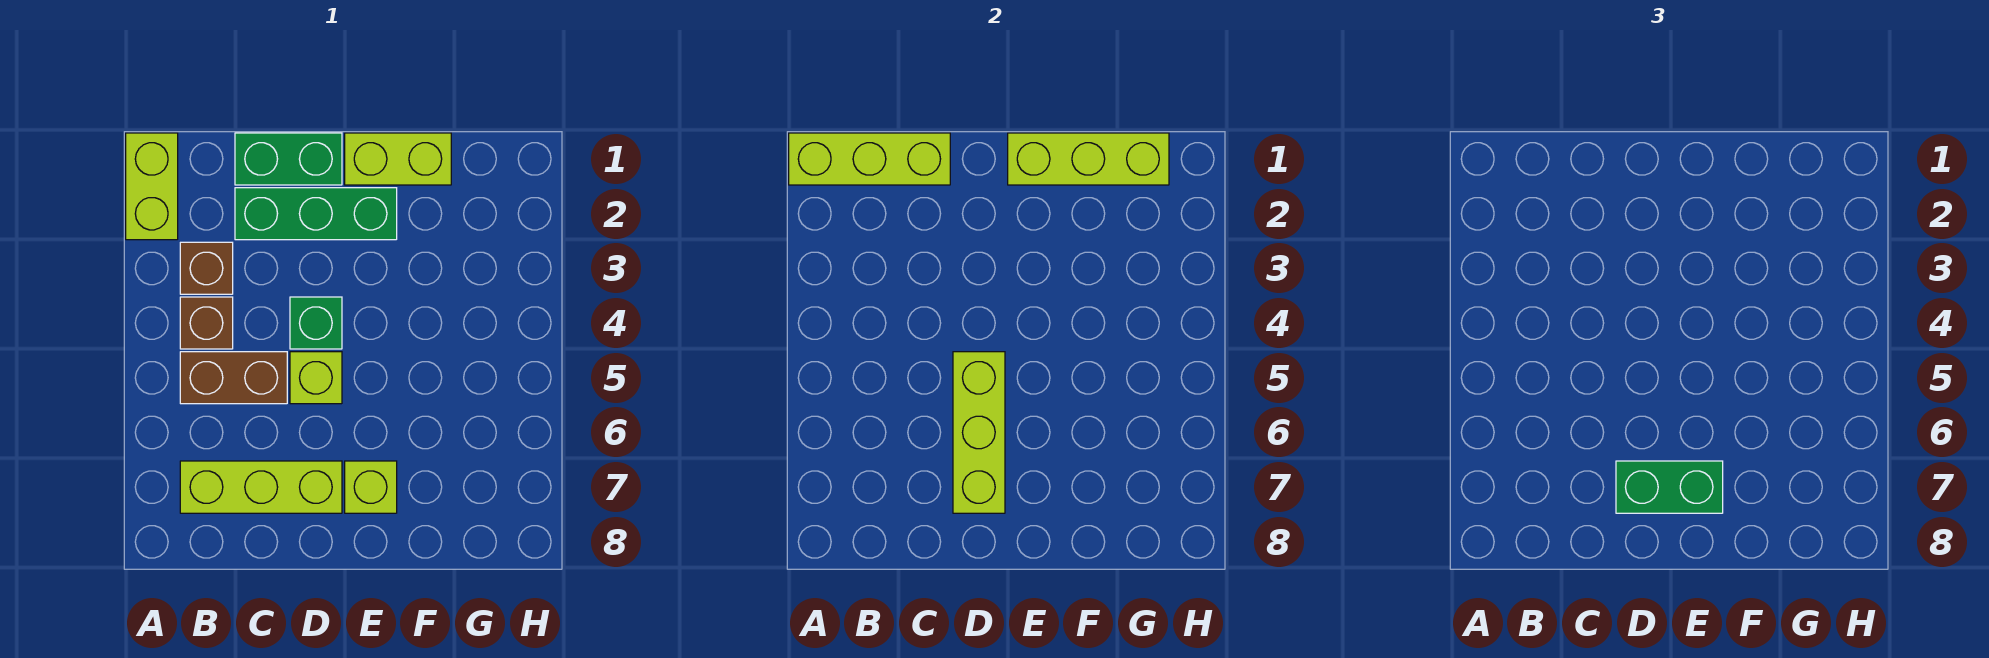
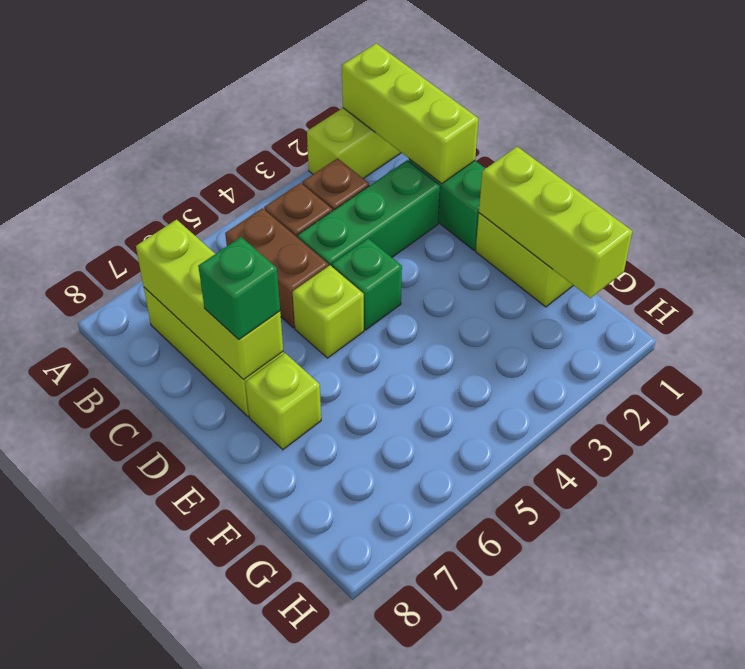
green brick C2:E2 level 1 -> green brick C2:C4 level 1
lime brick D5:D7 level 2 -> lime brick B7:D7 level 2
green brick D7:E7 level 3 -> green brick D7 level 3

